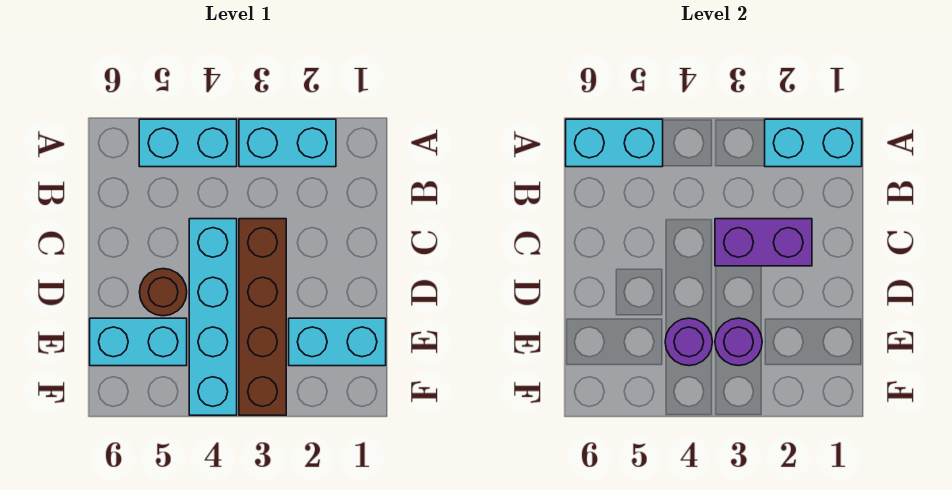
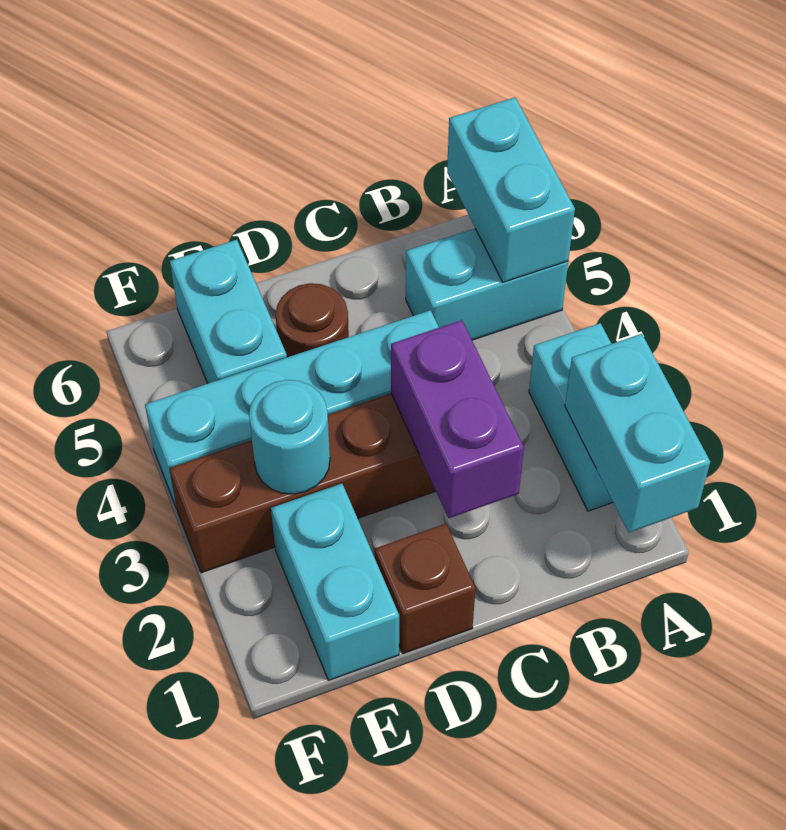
cyan brick A4:A5 level 1 -> cyan brick A5:B5 level 1
none -> brown brick D1 level 1
purple round brick E3 level 2 -> cyan round brick E3 level 2
purple round brick E4 level 2 -> none

